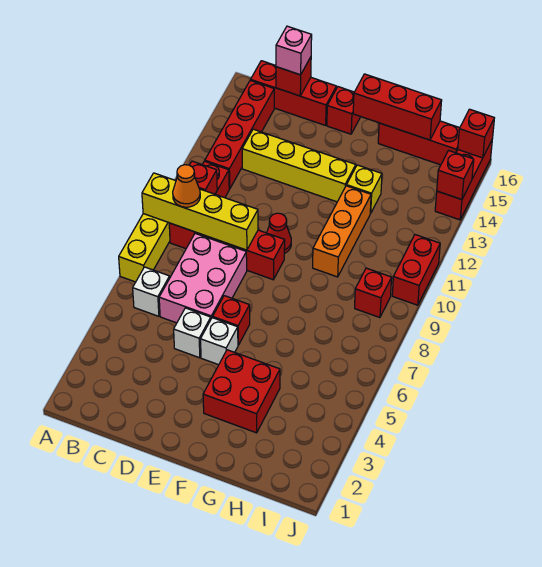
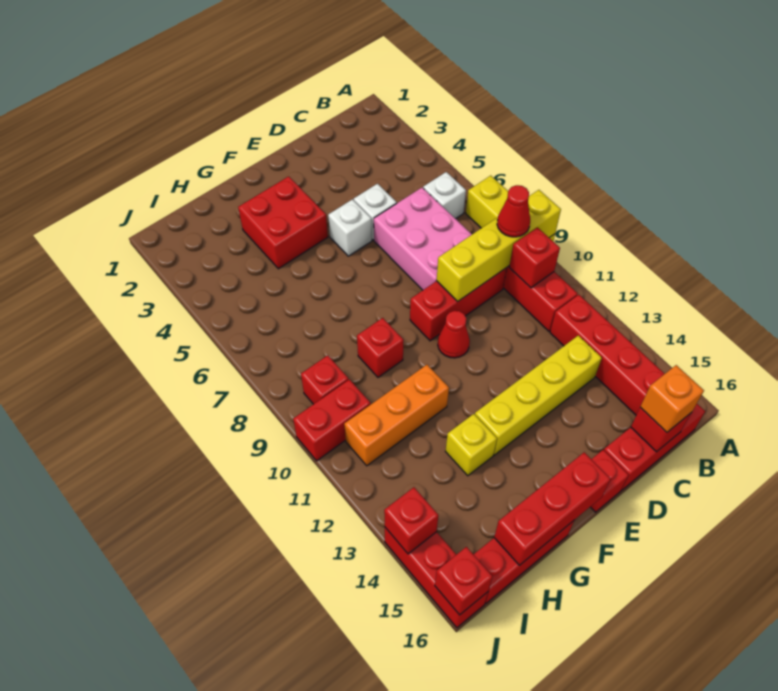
orange cone B9 level 3 -> red cone B9 level 3
pink brick C16 level 3 -> orange brick C16 level 3
red brick E6 level 1 -> red brick G9 level 1
orange brick G10:G12 level 1 -> orange brick G11:I11 level 1
red brick J10:J11 level 1 -> red brick I10:J10 level 1

